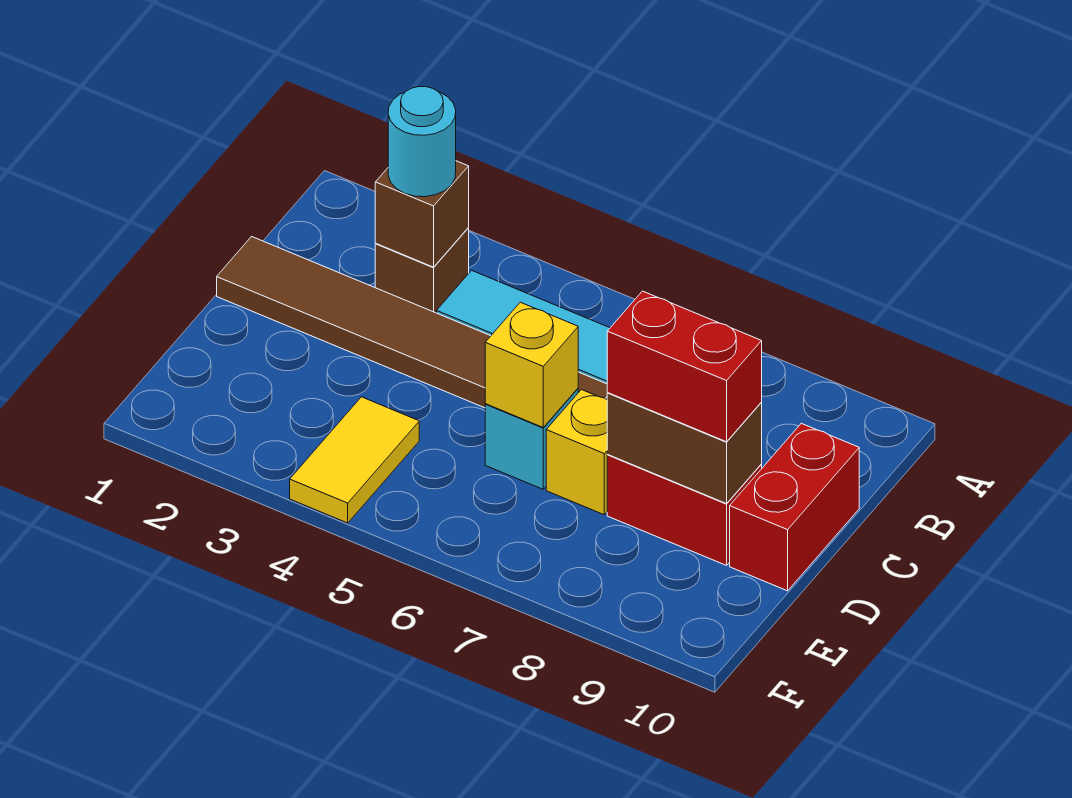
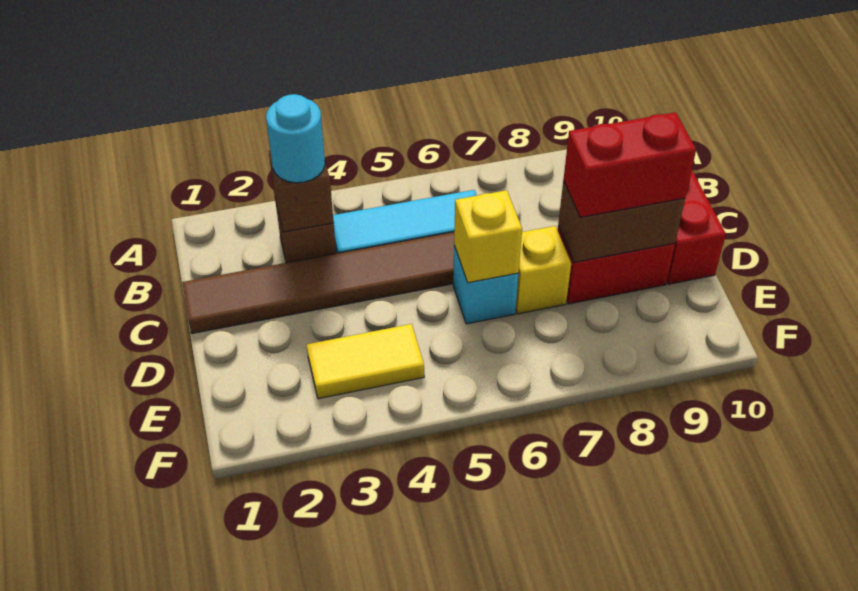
yellow tile E4:F4 level 1 -> yellow tile E3:E4 level 1

